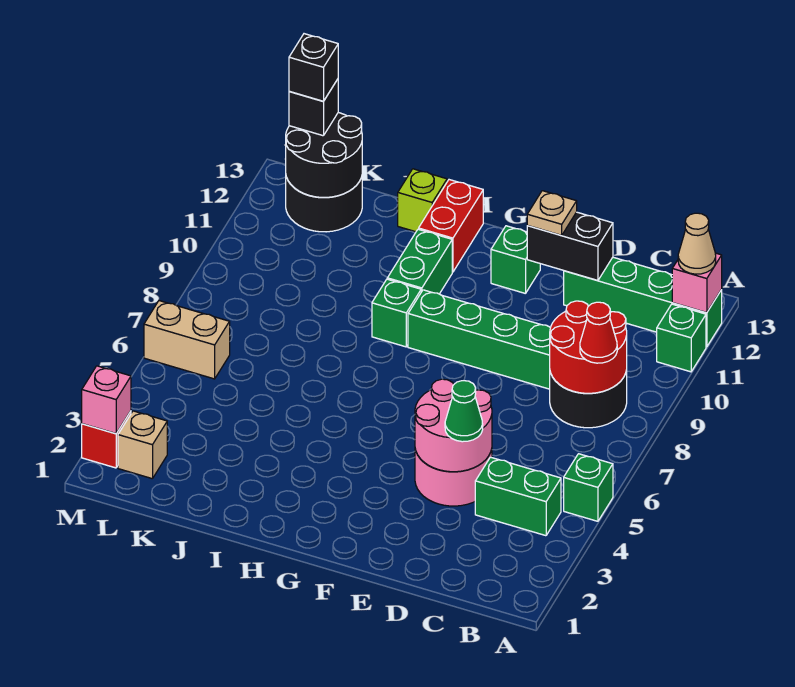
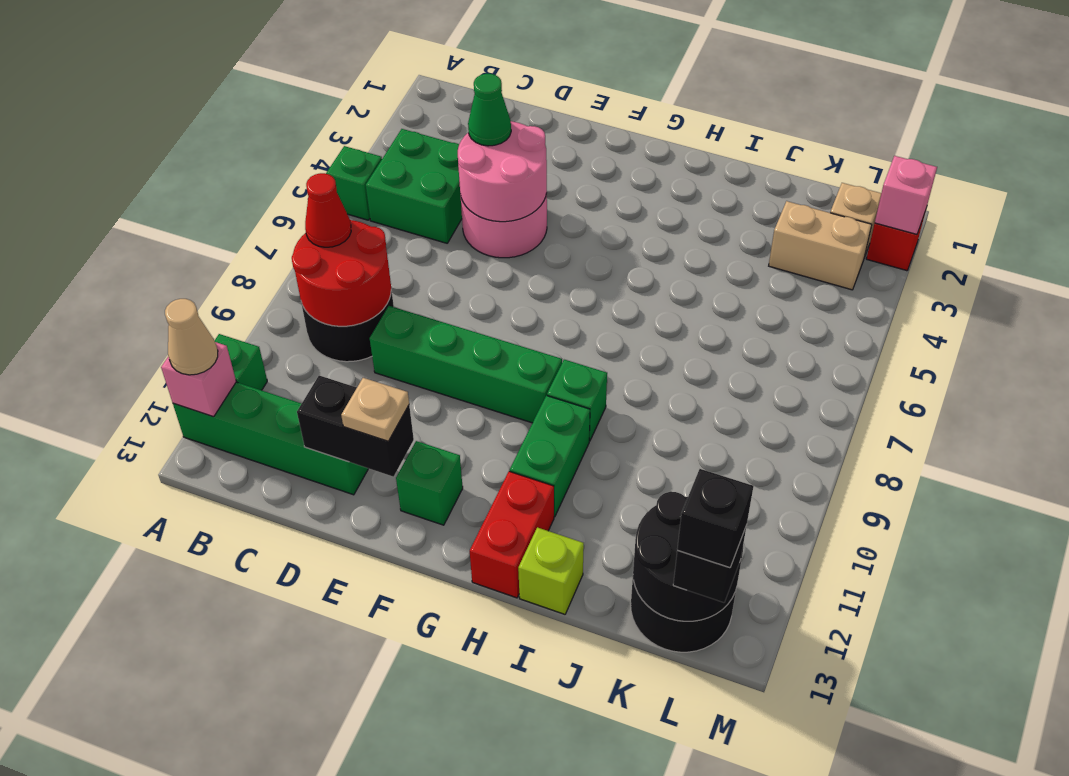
green brick B4:C4 level 1 -> green brick B4:C5 level 1
tan brick L6:M6 level 1 -> tan brick K3:L3 level 1

